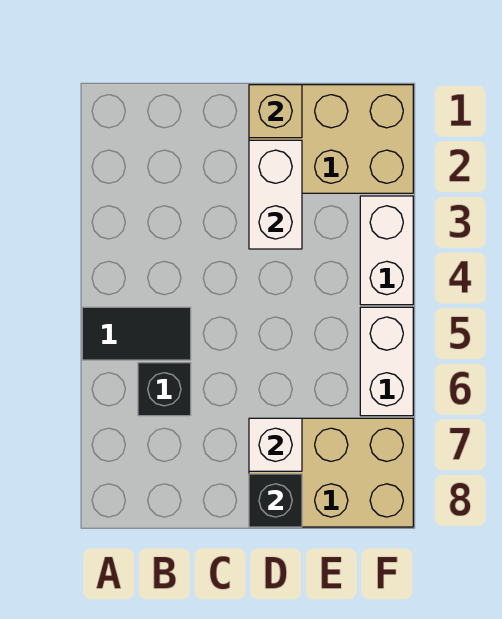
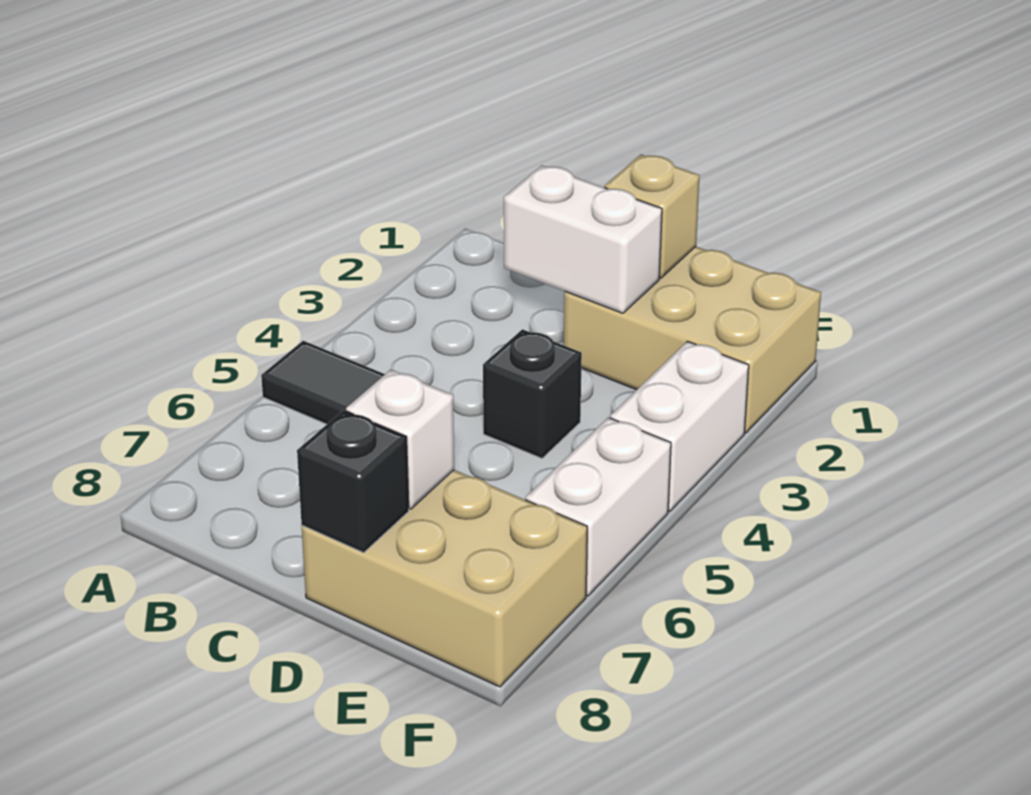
black brick B6 level 1 -> black brick D4 level 1
white brick D2:D3 level 2 -> white brick C2:D2 level 2

